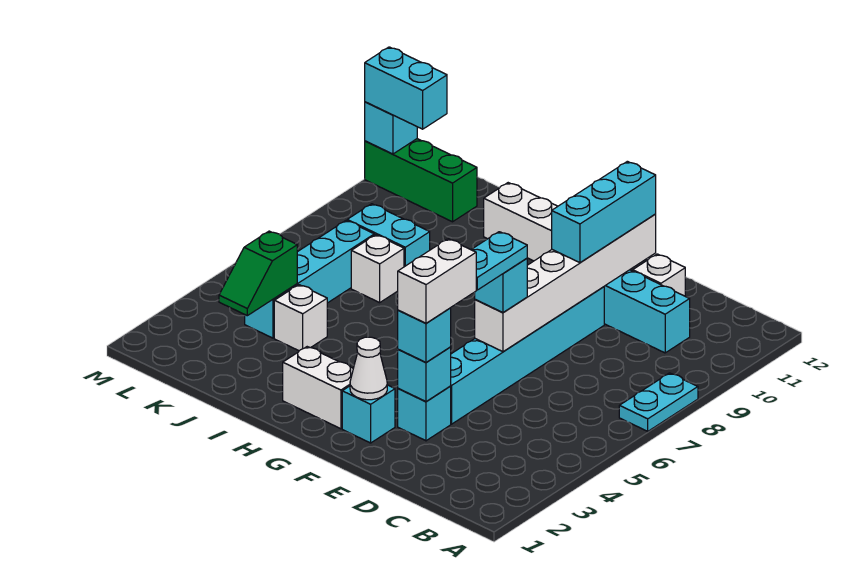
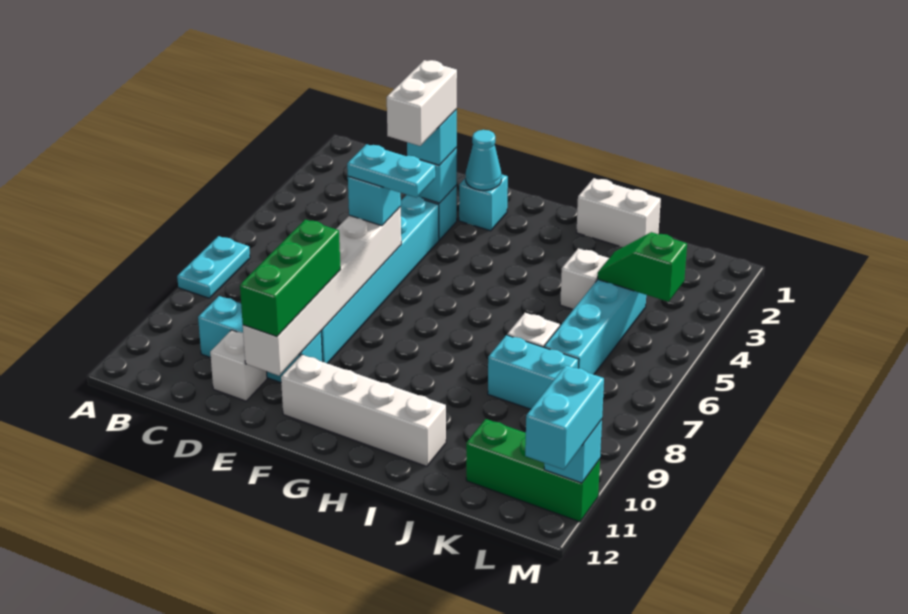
cyan plate E5:E6 level 4 -> cyan plate E6:F6 level 4
cyan brick E9:E11 level 3 -> green brick E9:E11 level 3
white cone F2 level 2 -> cyan cone F2 level 2
white brick G2:H2 level 1 -> white brick I1:J1 level 1
green slope K3:K4 level 2 top 4 -> green slope K4:L4 level 2 top L
cyan brick L11:M11 level 3 -> cyan brick M11:M12 level 3

